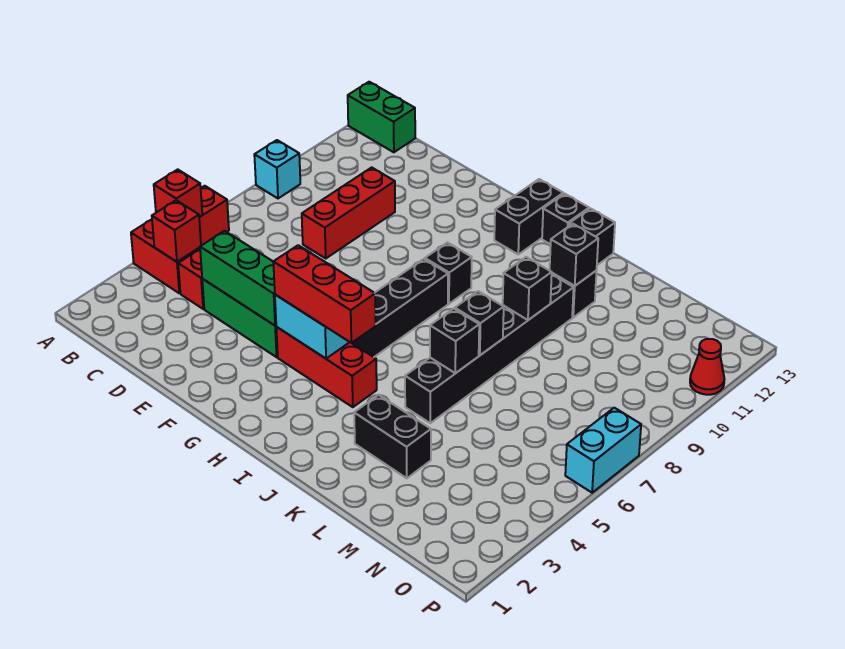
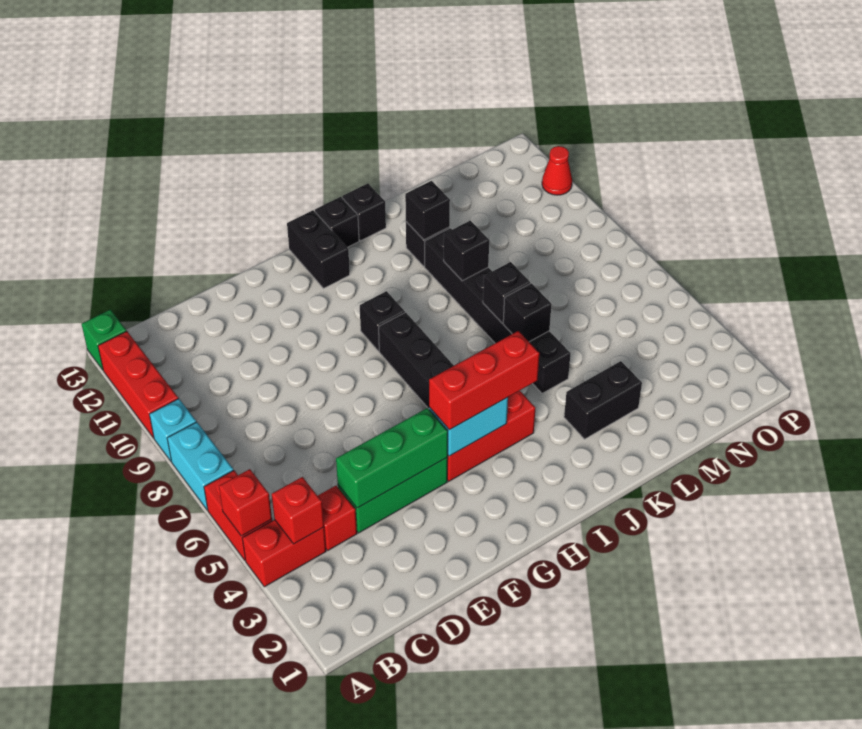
green brick A13:B13 level 1 -> green brick A13 level 1
red brick D8:D10 level 1 -> red brick A10:A12 level 1
cyan brick P6:P7 level 1 -> cyan brick A7:A8 level 1

